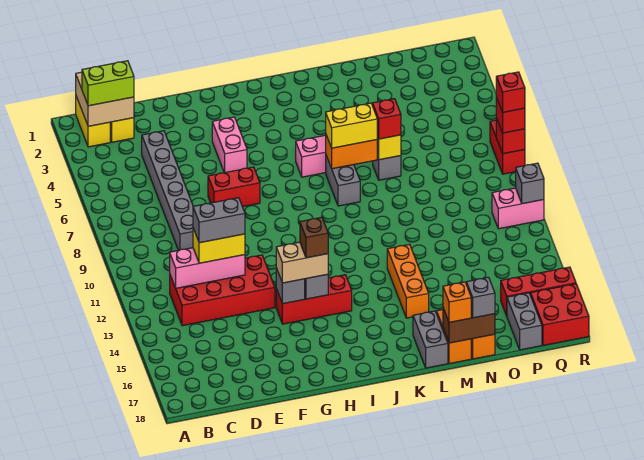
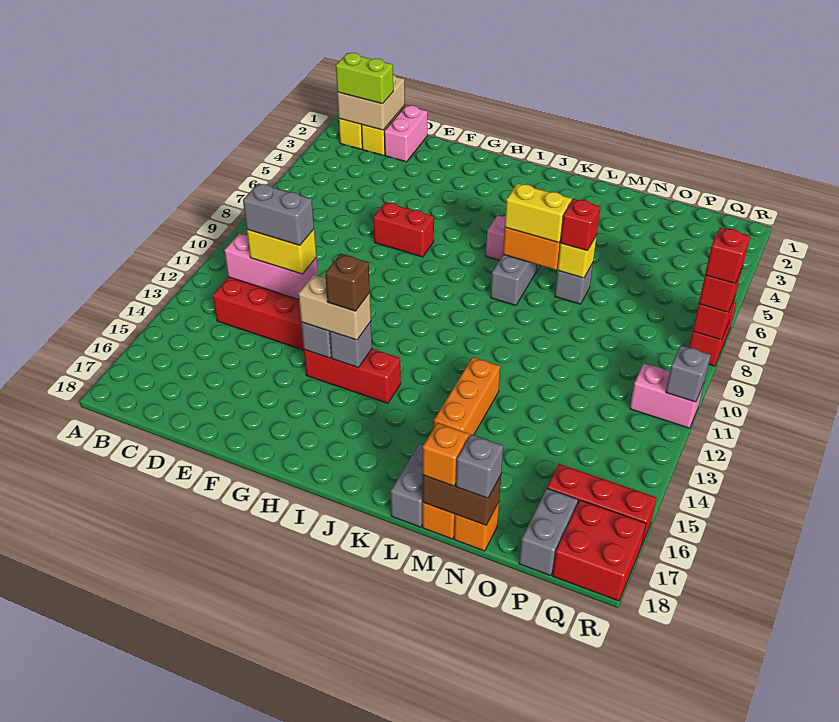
grey brick D4:D9 level 1 -> none
pink brick G4:G5 level 1 -> pink brick D1:D2 level 1

